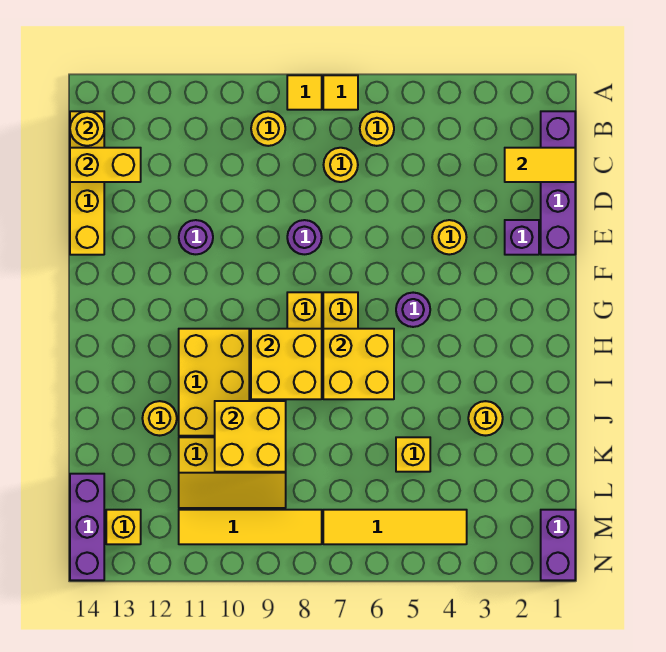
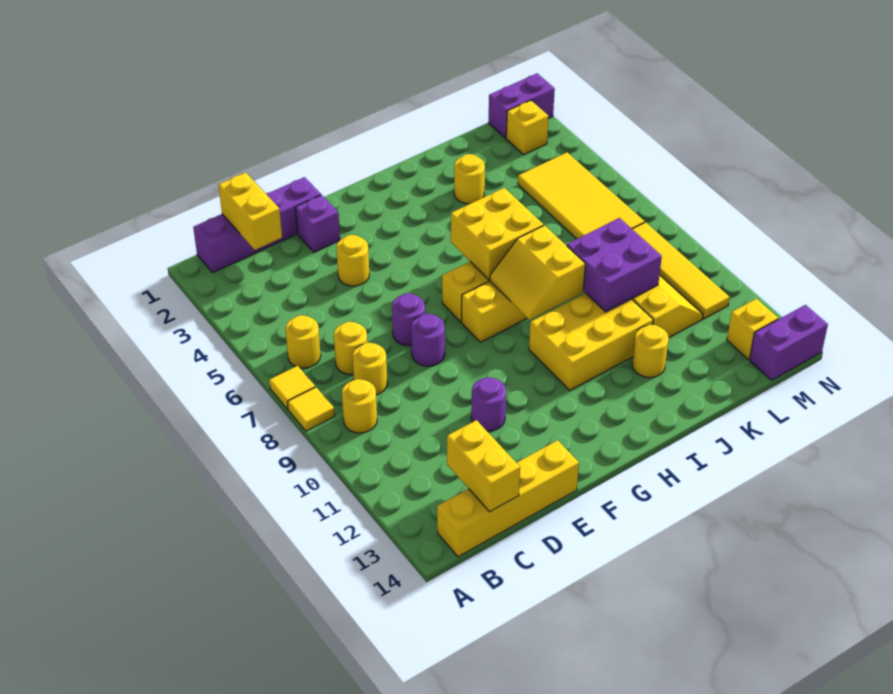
yellow round brick B14 level 2 -> yellow round brick C8 level 1
yellow tile C1:C2 level 2 -> yellow brick C1:C2 level 2
purple round brick G5 level 1 -> purple round brick E7 level 1
yellow brick H8:I9 level 2 -> yellow slope H8:I9 level 2 top I
yellow brick J9:K10 level 2 -> purple brick J9:K10 level 2
yellow brick K5 level 1 -> yellow brick M2 level 1
purple brick L14:N14 level 1 -> purple brick M14:N14 level 1
yellow tile M4:M7 level 1 -> yellow tile L4:M7 level 1

